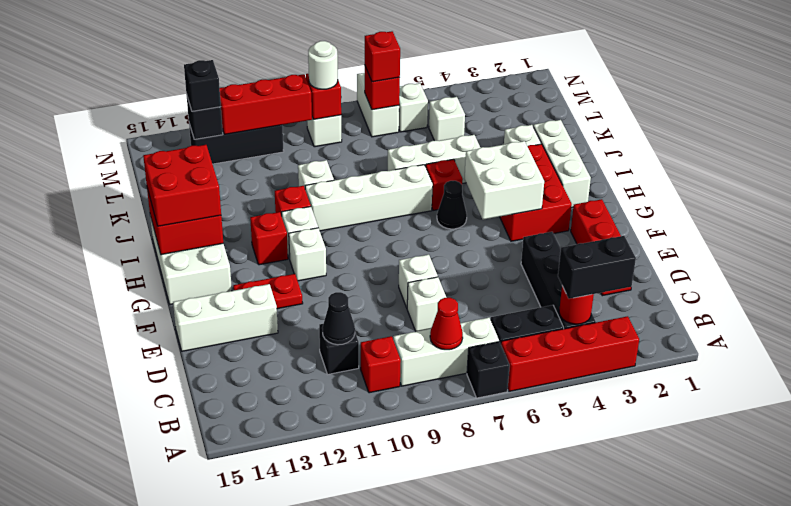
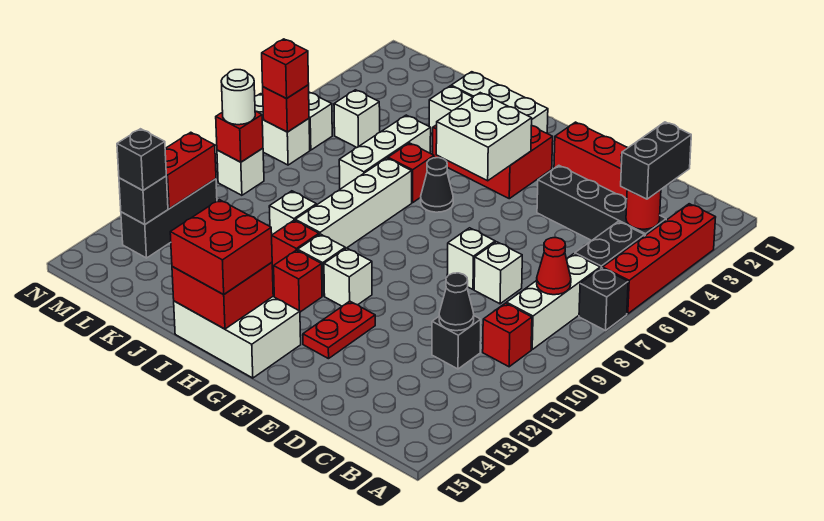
white brick E13:E15 level 1 -> none
red brick M10:M12 level 2 -> red brick M11:M12 level 2

